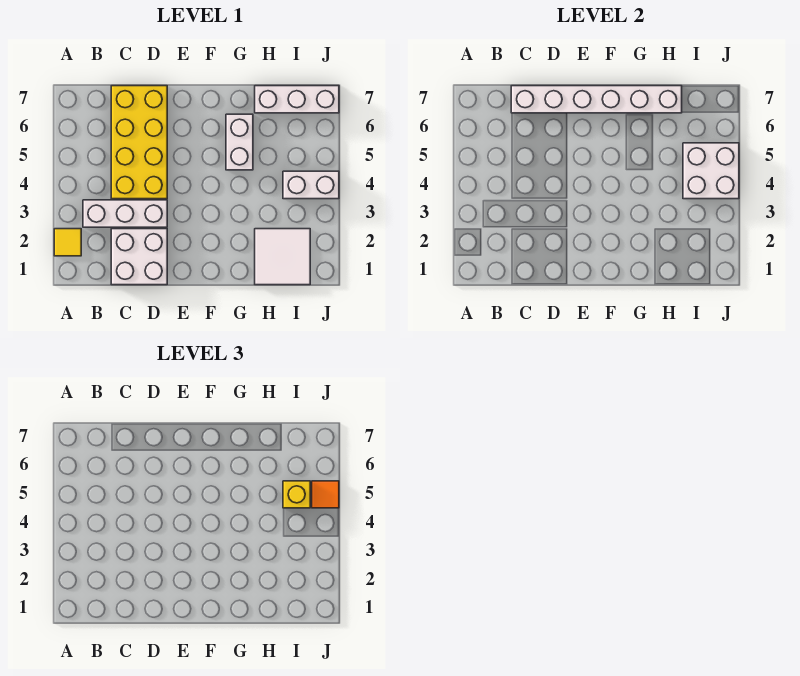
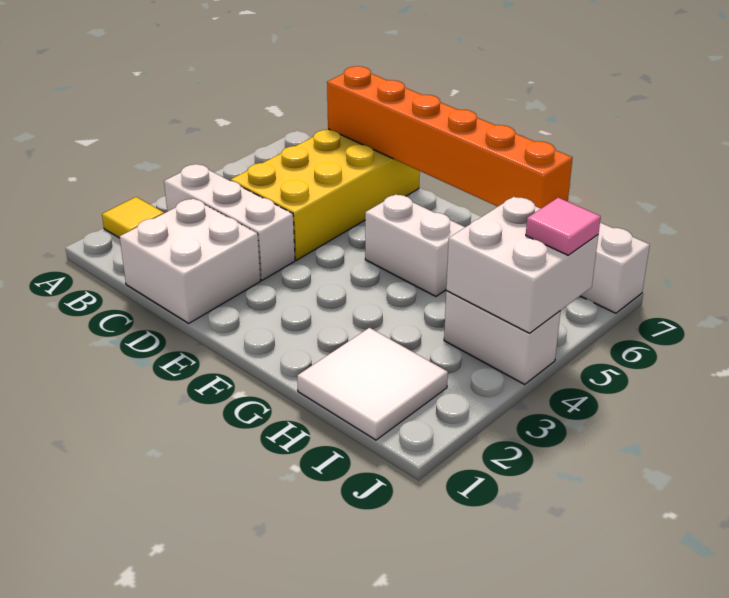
white brick C7:H7 level 2 -> orange brick C7:H7 level 2
white brick G5:G6 level 1 -> white brick F5:G5 level 1
yellow brick I5 level 3 -> none
orange tile J5 level 3 -> pink tile J5 level 3

